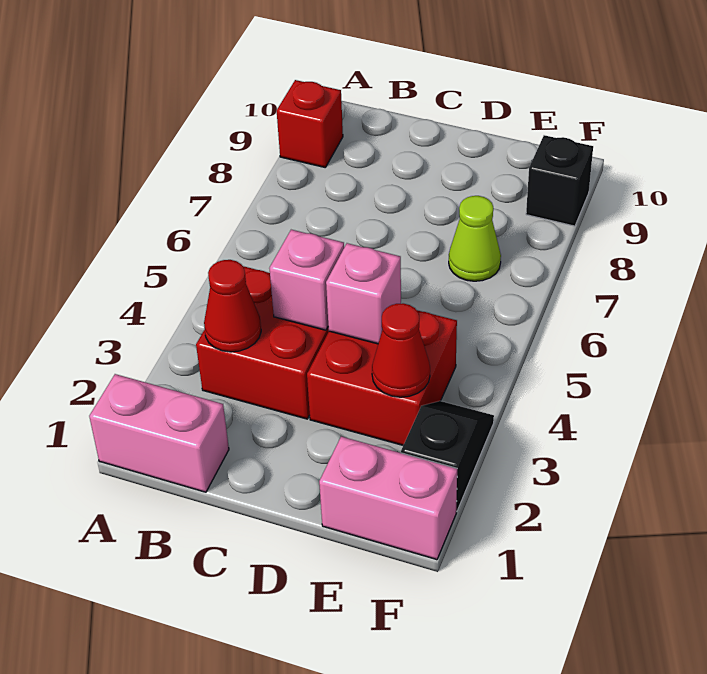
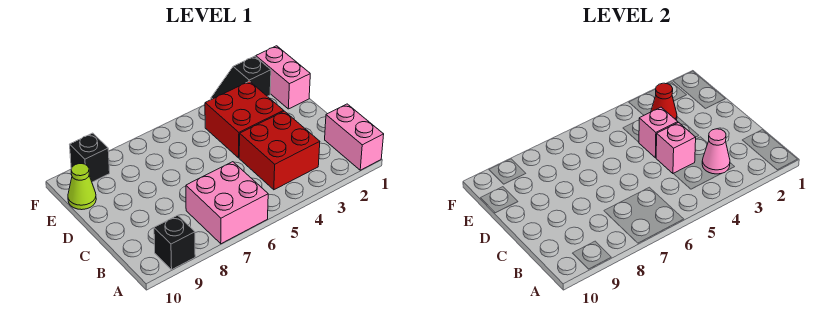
none -> pink brick A6:B7 level 1
red brick A9 level 1 -> black brick A9 level 1
red cone B3 level 2 -> pink cone B3 level 2
lime cone E7 level 1 -> lime cone E10 level 1

